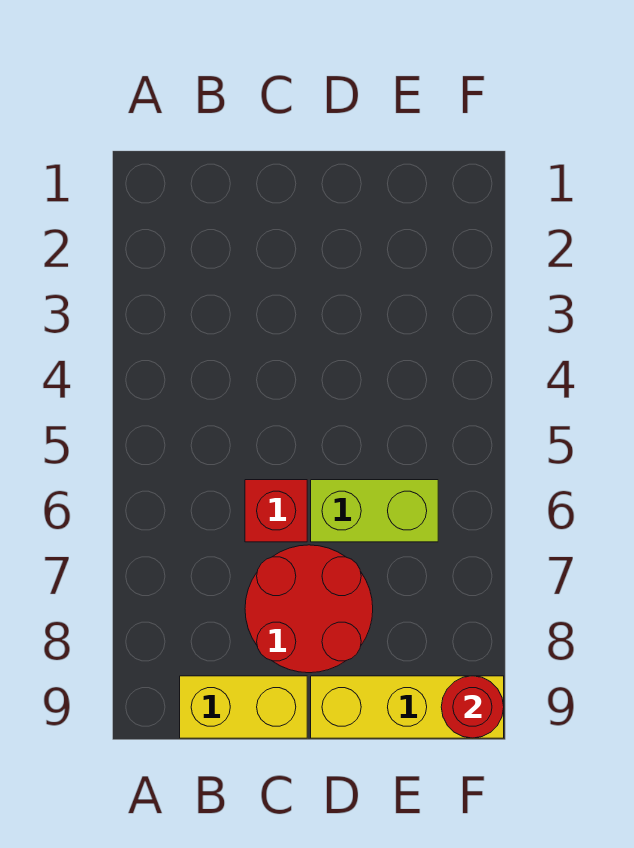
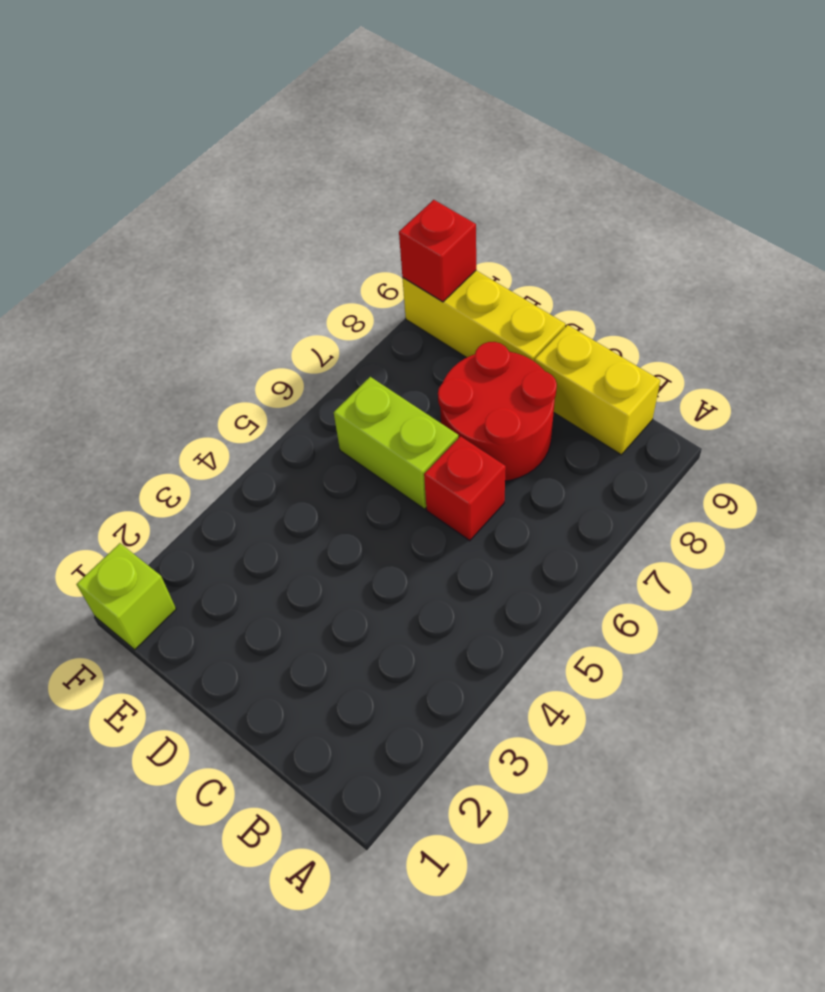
none -> lime brick F1 level 1
red round brick F9 level 2 -> red brick F9 level 2

